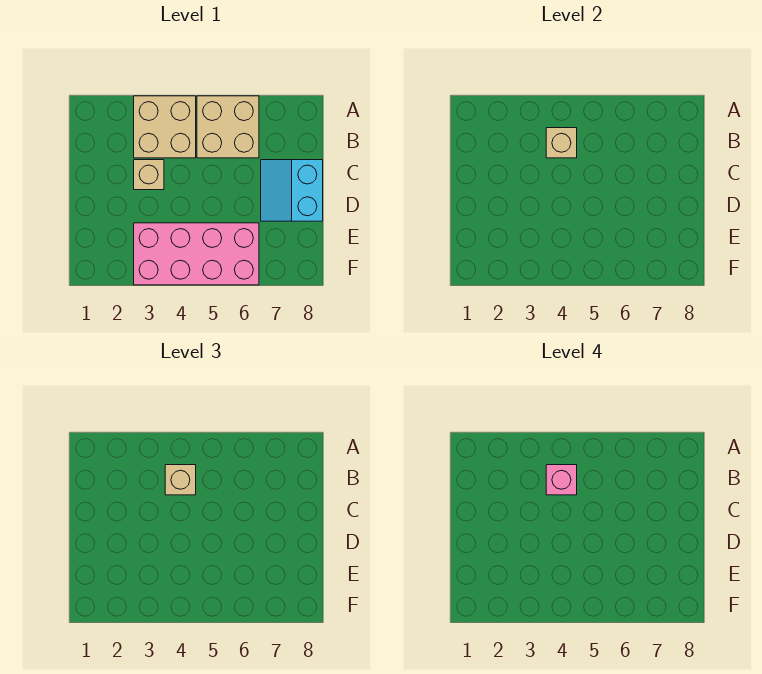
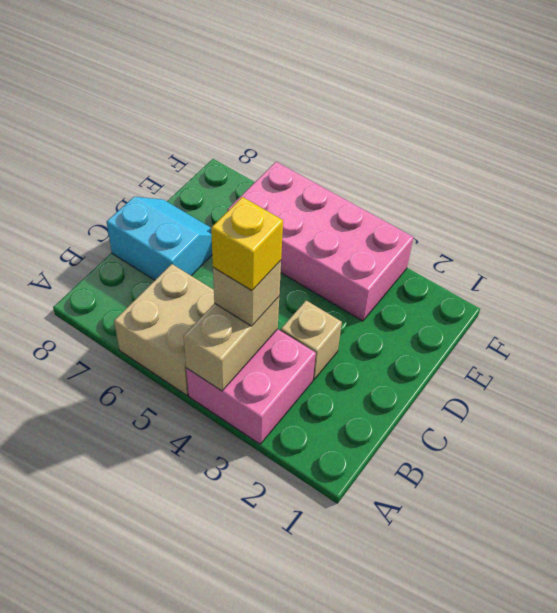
tan brick A3:B4 level 1 -> pink brick A3:B4 level 1
tan brick B4 level 2 -> tan brick A4:B4 level 2
pink brick B4 level 4 -> yellow brick B4 level 4
cyan slope C7:D8 level 1 top 8 -> cyan slope C7:D8 level 1 top C

